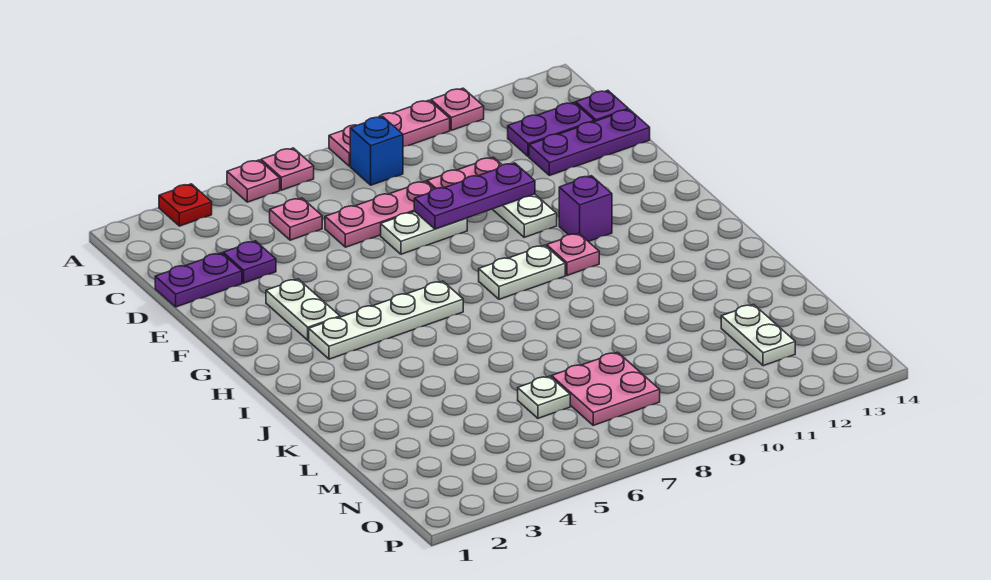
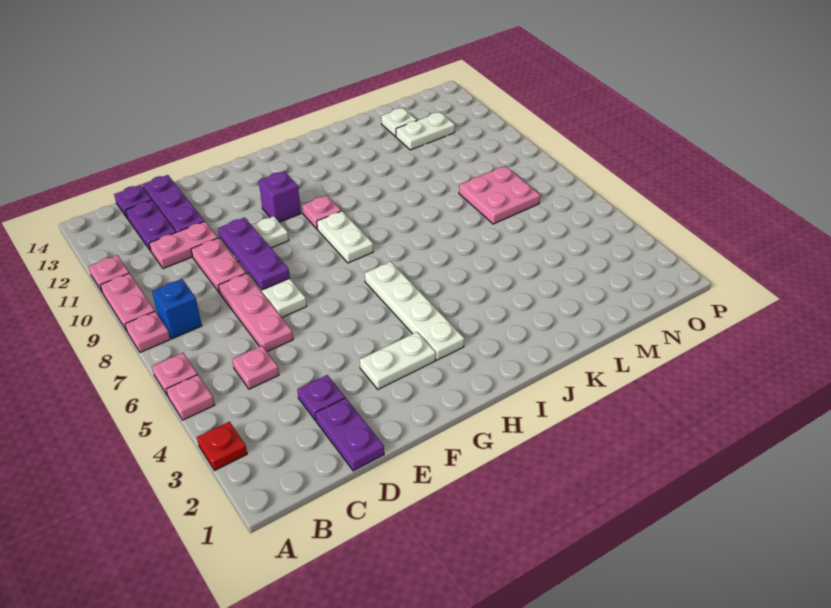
none -> pink plate C11:D11 level 1
white plate M6 level 1 -> white plate M13 level 1

